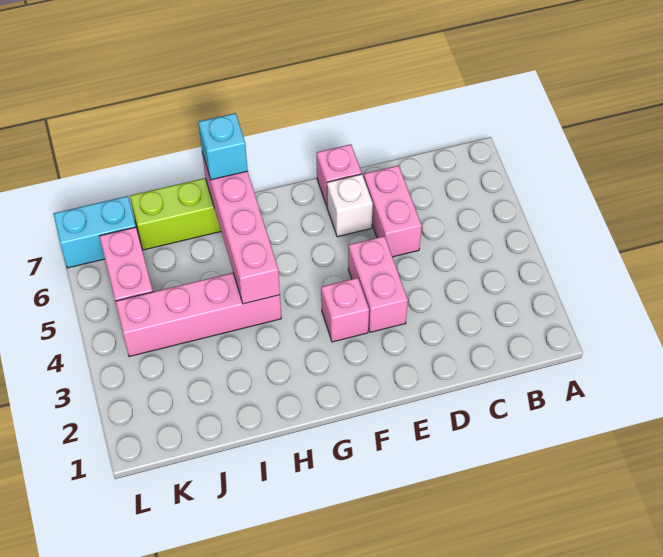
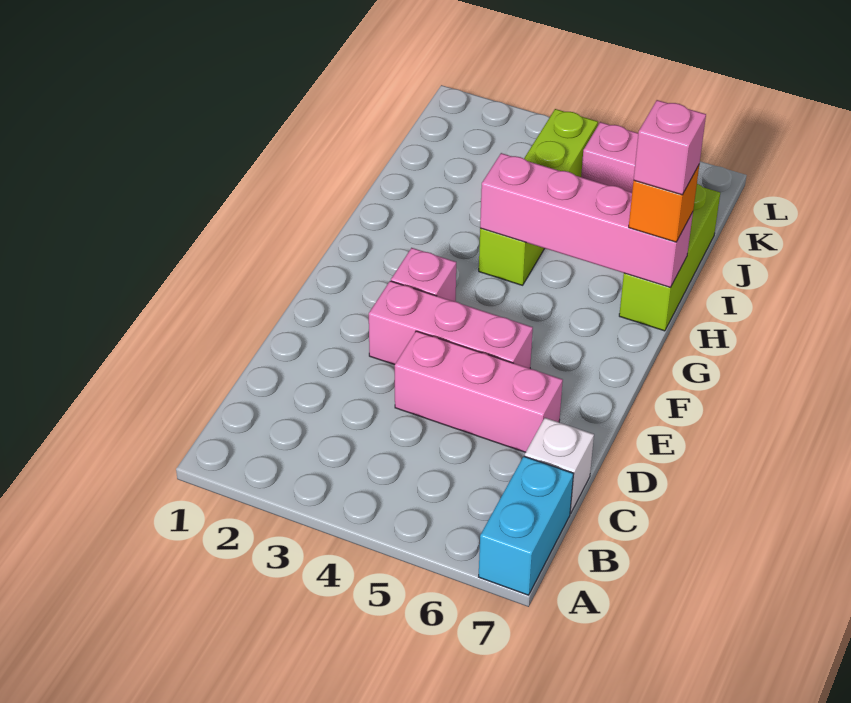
pink brick D5:D6 level 1 -> pink brick D4:D6 level 1
pink brick E3:E4 level 1 -> pink brick E3:E5 level 1
white brick E6 level 1 -> white brick C7 level 1
pink brick E7 level 1 -> pink brick H7 level 4
pink brick H4:K4 level 1 -> lime brick H4:K4 level 1
cyan brick H7 level 3 -> orange brick H7 level 3
cyan brick K7:L7 level 1 -> cyan brick A7:B7 level 1

